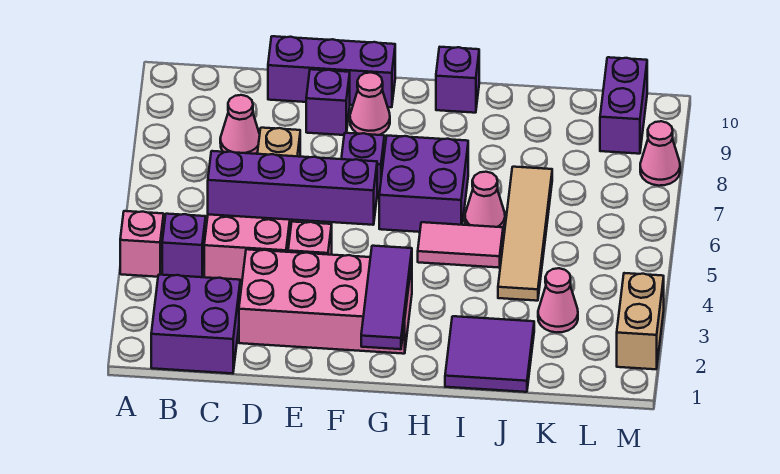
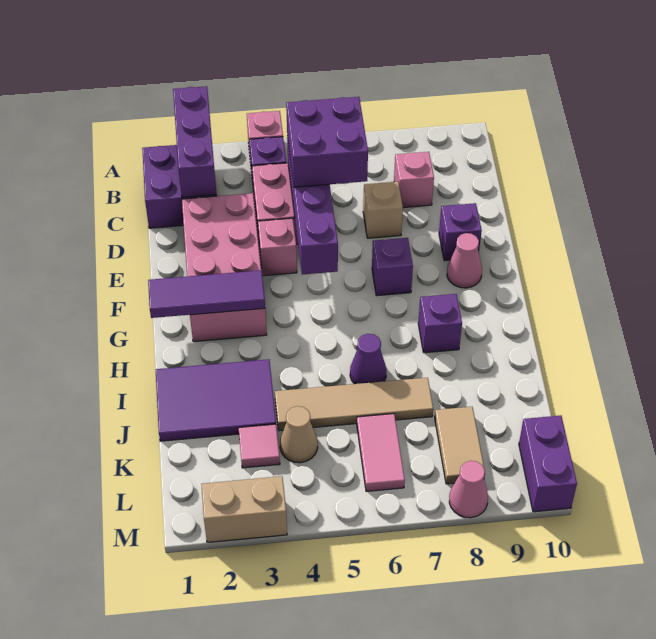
pink cone C8 level 1 -> pink brick C8 level 1
purple brick D10:F10 level 1 -> purple brick A2:C2 level 2
purple brick G6:H7 level 1 -> purple brick C5:D6 level 3
pink tile H5:I5 level 1 -> pink tile K6:L6 level 1
purple brick H10 level 1 -> purple brick H8 level 1
purple tile I1:J2 level 1 -> purple tile I1:J3 level 1
pink cone I6 level 1 -> purple cone I6 level 1
pink cone K3 level 1 -> pink tile K3 level 1
none -> tan cone K4 level 1
none -> tan tile K8:L8 level 1
purple brick L9:L10 level 1 -> purple brick L10:M10 level 1

